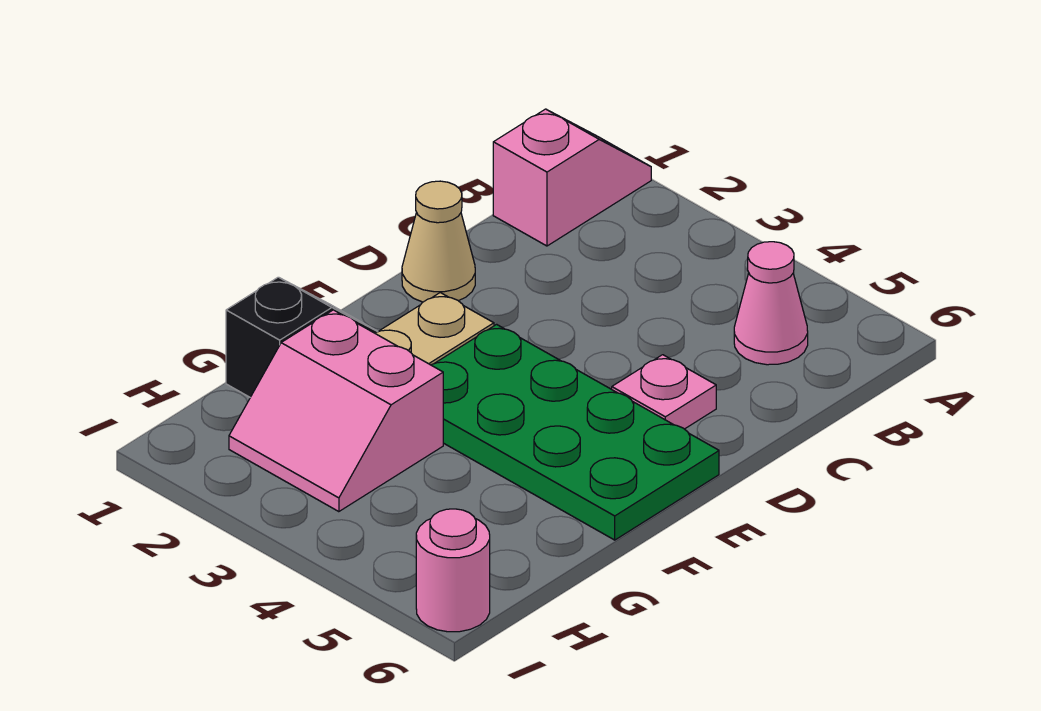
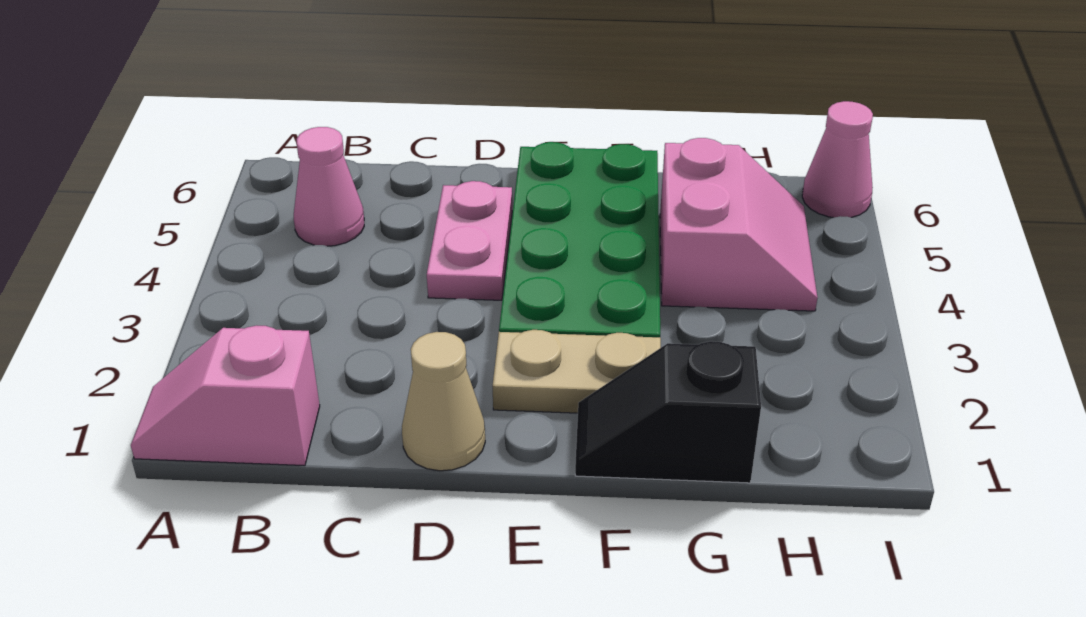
pink plate D5 level 1 -> pink plate D4:D5 level 1
pink slope G2:H3 level 1 top G -> pink slope G4:H5 level 1 top G
pink round brick I6 level 1 -> pink cone I6 level 1

